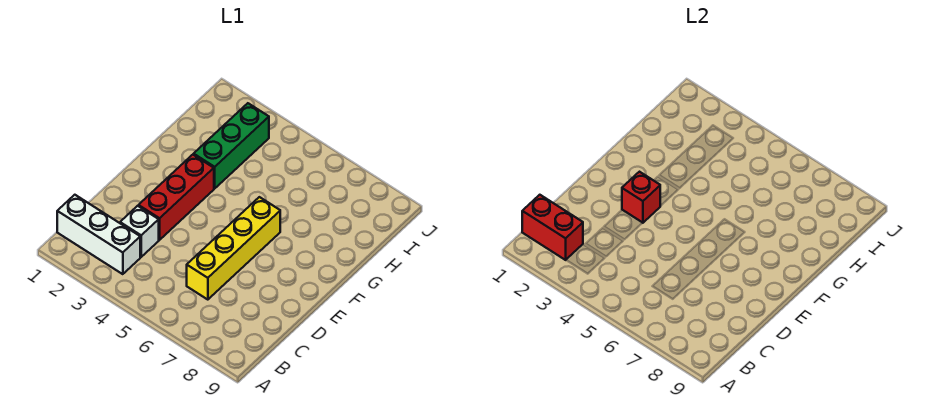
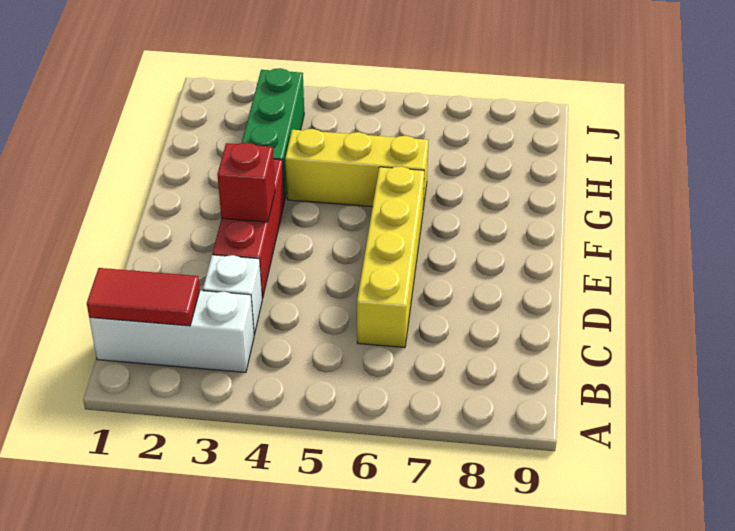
red brick B1:B2 level 2 -> red tile B1:B2 level 2
none -> yellow brick G4:G6 level 1

